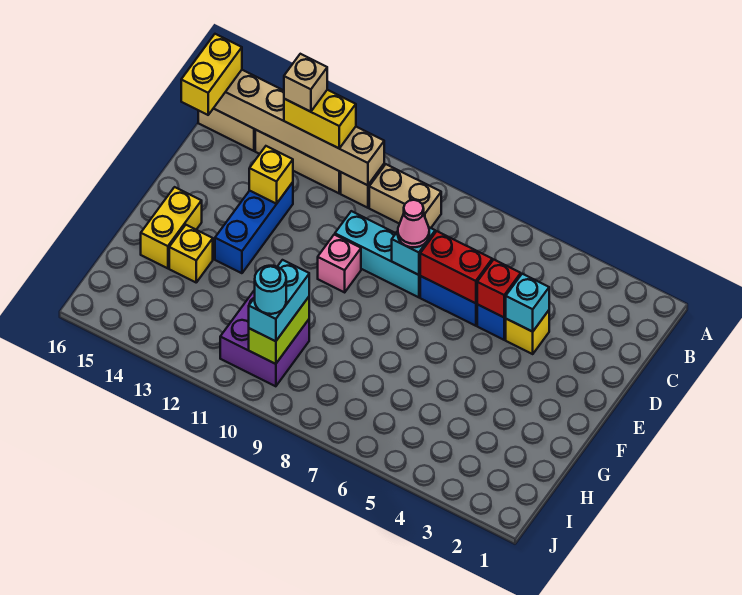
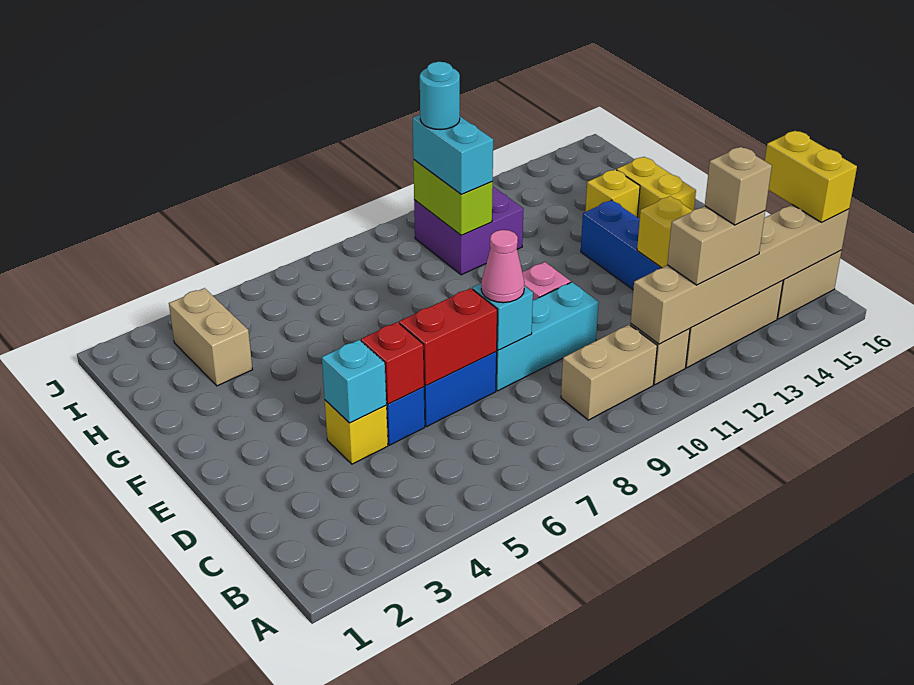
yellow brick B12:B13 level 3 -> tan brick B12:B13 level 3
none -> tan brick H3:I3 level 1

